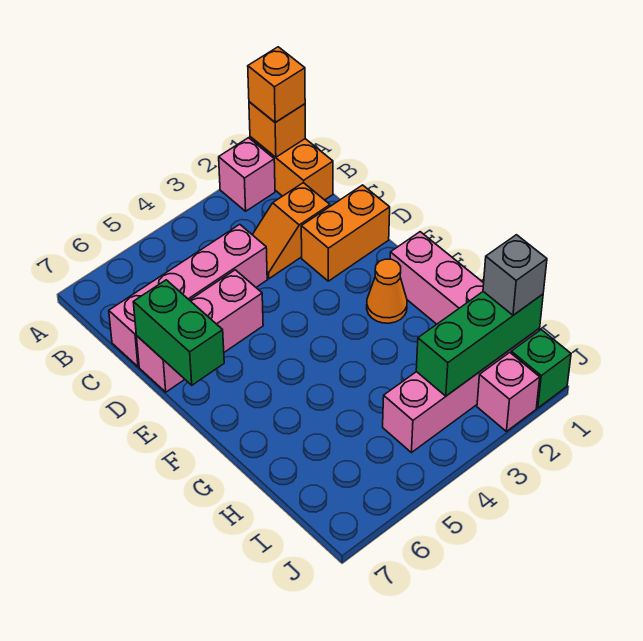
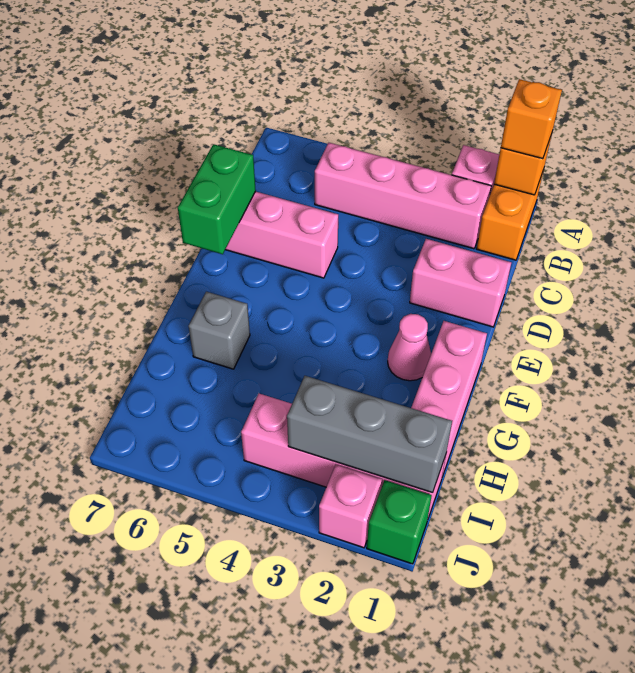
orange slope C2:C3 level 1 top 2 -> none
pink brick C4:C7 level 1 -> pink brick B2:B5 level 1
orange brick D1:D2 level 1 -> pink brick D1:D2 level 1
orange cone F2 level 1 -> pink cone F2 level 1
green brick I1:I3 level 2 -> grey brick I1:I3 level 2
grey brick I1 level 3 -> grey brick G6 level 1

